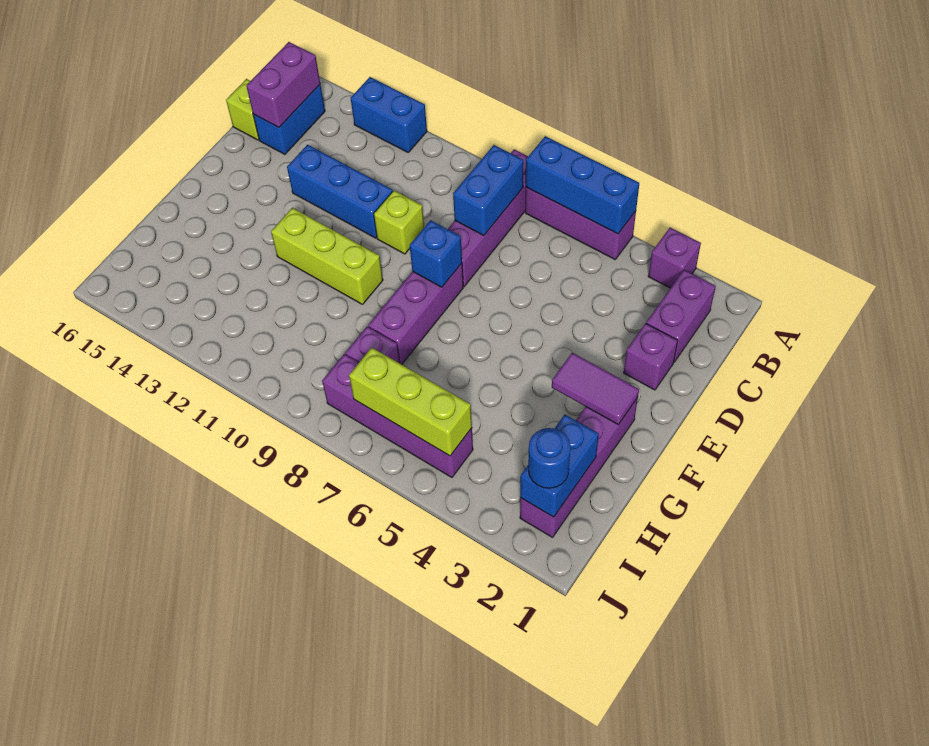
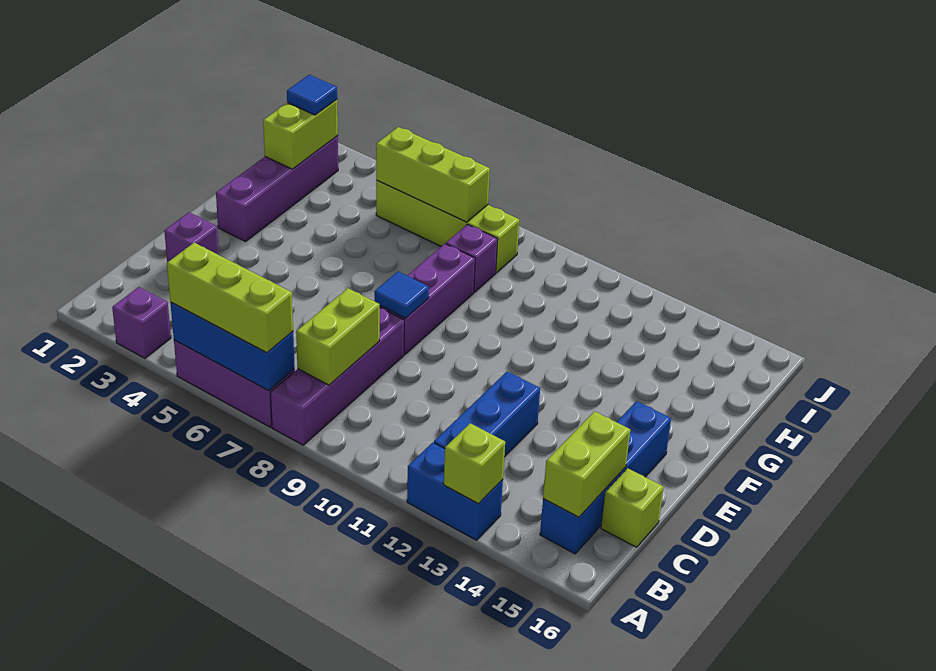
purple brick B2:C2 level 1 -> none
blue brick B8:C8 level 2 -> lime brick B8:C8 level 2
blue brick B15:C15 level 1 -> blue brick B15:E15 level 1
purple brick B15:C15 level 2 -> lime brick B15:C15 level 2
lime brick D10 level 1 -> lime brick A13 level 2
blue brick D11:D13 level 1 -> blue brick B12:D12 level 1
blue brick E8 level 2 -> blue tile E8 level 2
purple tile F2:F3 level 2 -> none
lime brick F10:F12 level 1 -> lime brick A5:A7 level 3
blue brick H2:I2 level 2 -> lime brick H2:I2 level 2
blue round brick I2 level 3 -> blue tile I2 level 3
purple brick I5:I8 level 1 -> lime brick I5:I8 level 1

